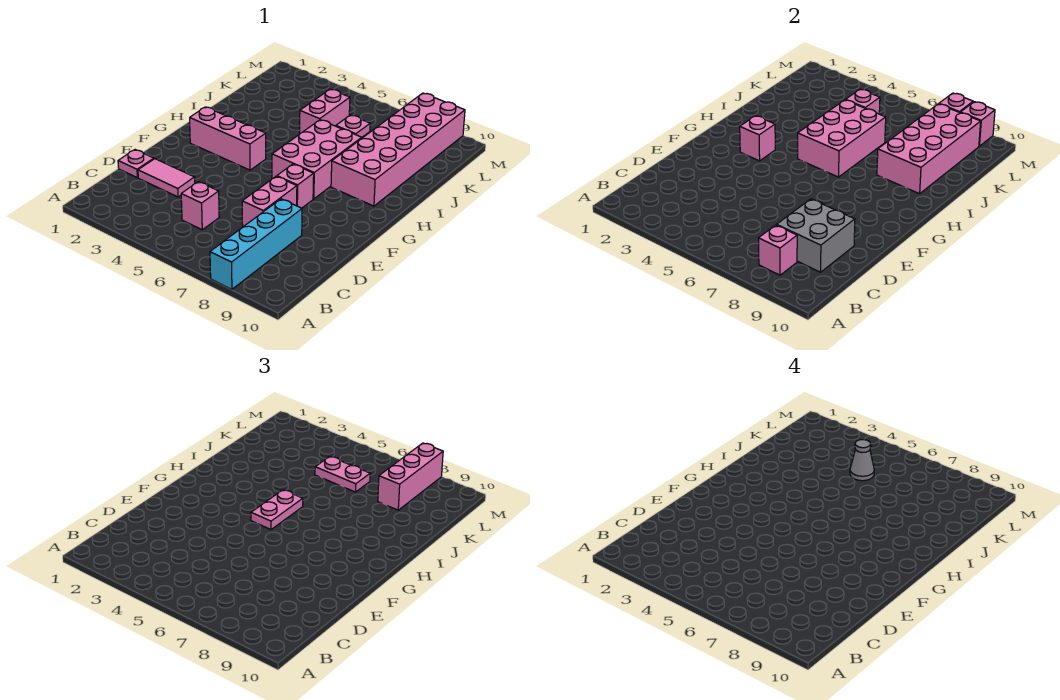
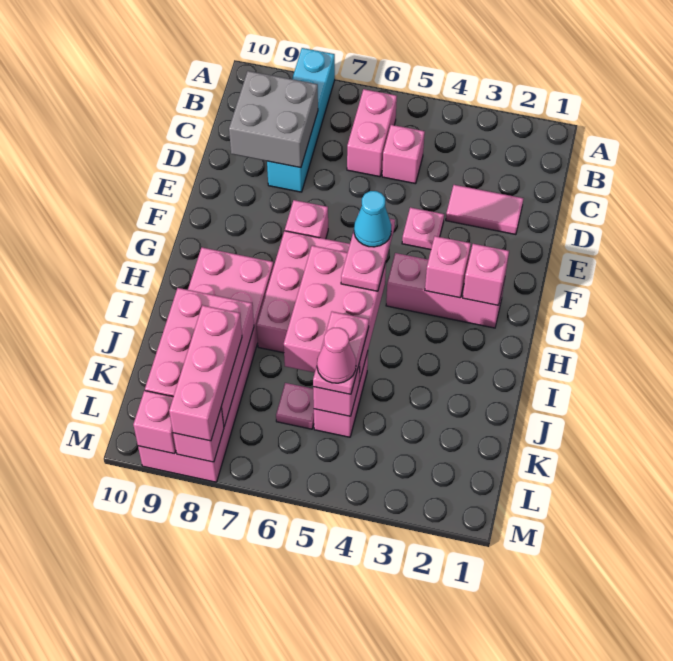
pink brick B8 level 2 -> pink brick G2 level 2
pink plate D1 level 1 -> pink plate E4 level 1
pink brick D7:E7 level 1 -> pink brick B6:C6 level 1
none -> cyan cone G5 level 4
pink brick I8:L9 level 2 -> pink brick J8:L9 level 2
pink plate K5:K6 level 3 -> pink plate J5:K5 level 3
grey cone K5 level 4 -> pink cone K5 level 4

